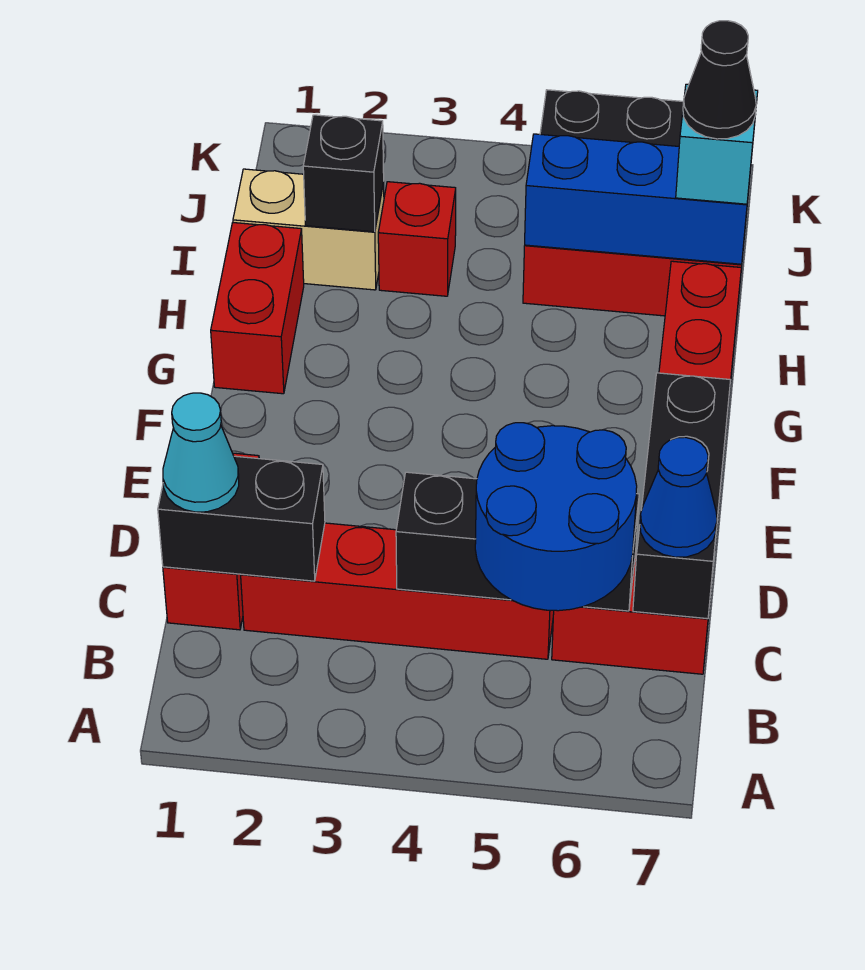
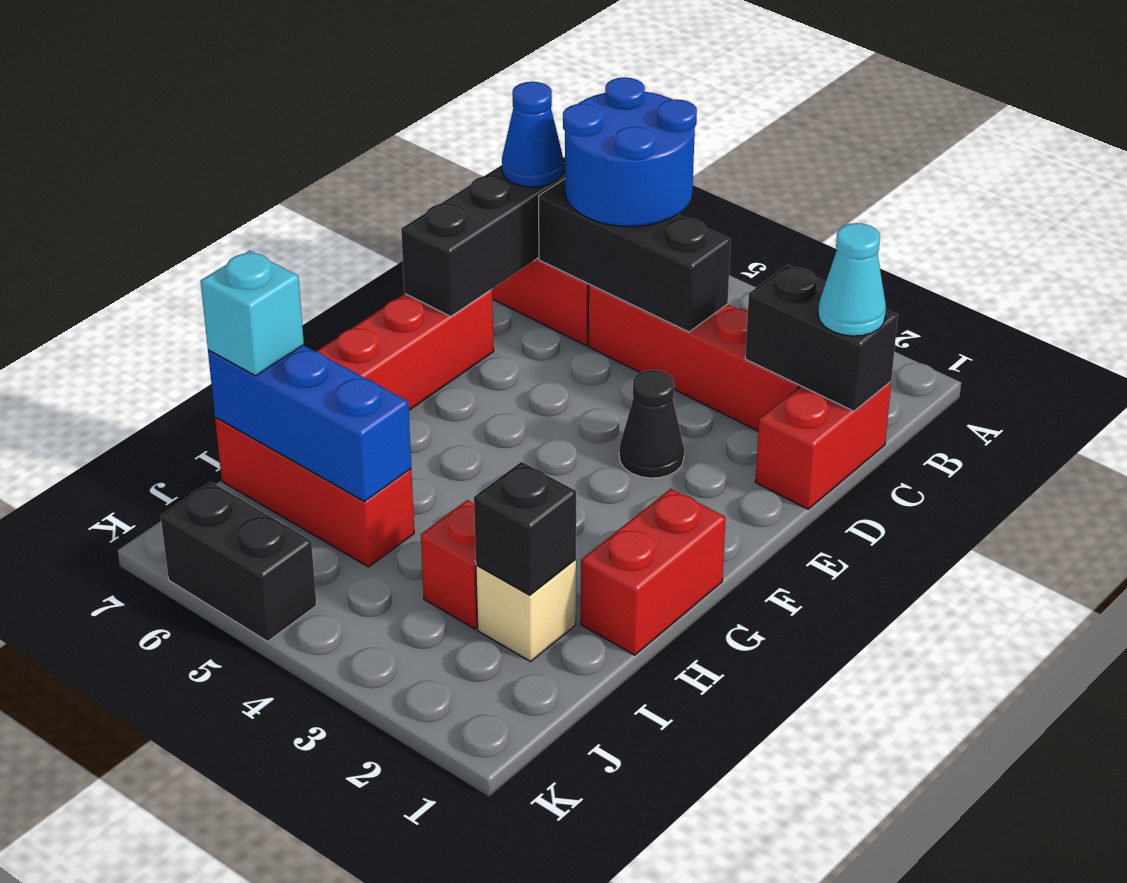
tan brick I1:I2 level 1 -> tan brick I2 level 1
black cone I7 level 4 -> black cone E3 level 1

